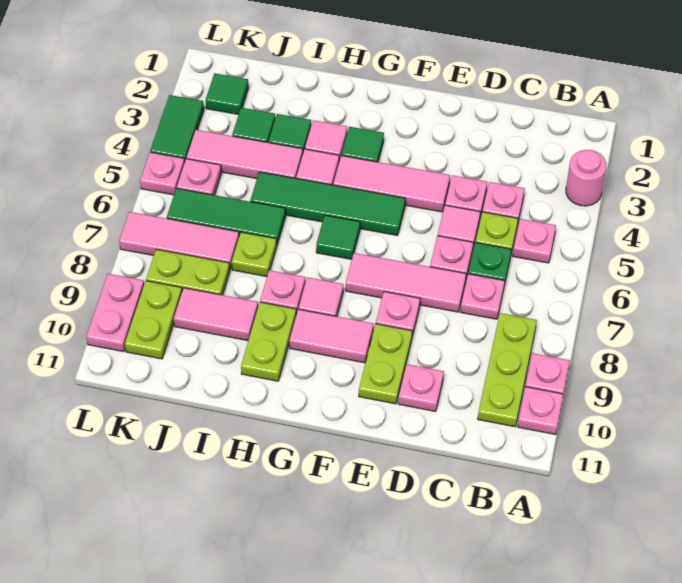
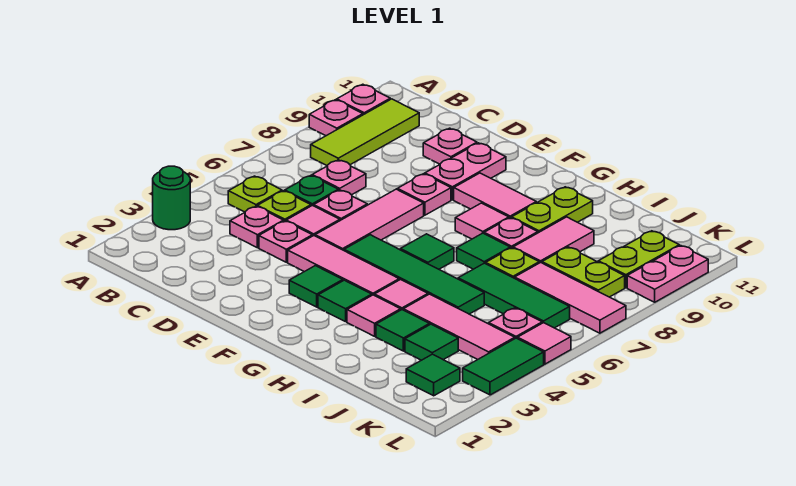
pink round brick A3 level 1 -> green round brick A3 level 1
pink plate B5 level 1 -> lime plate B5 level 1
lime plate B8:B10 level 1 -> lime tile B8:B10 level 1
pink tile D7:F7 level 1 -> pink tile E5:E7 level 1
lime plate E9:E10 level 1 -> pink plate E9:E10 level 1
none -> green tile F3 level 1
none -> green tile H7 level 1
pink tile I9:J9 level 1 -> pink tile I8:I9 level 1
pink plate L5 level 1 -> pink tile L5 level 1

